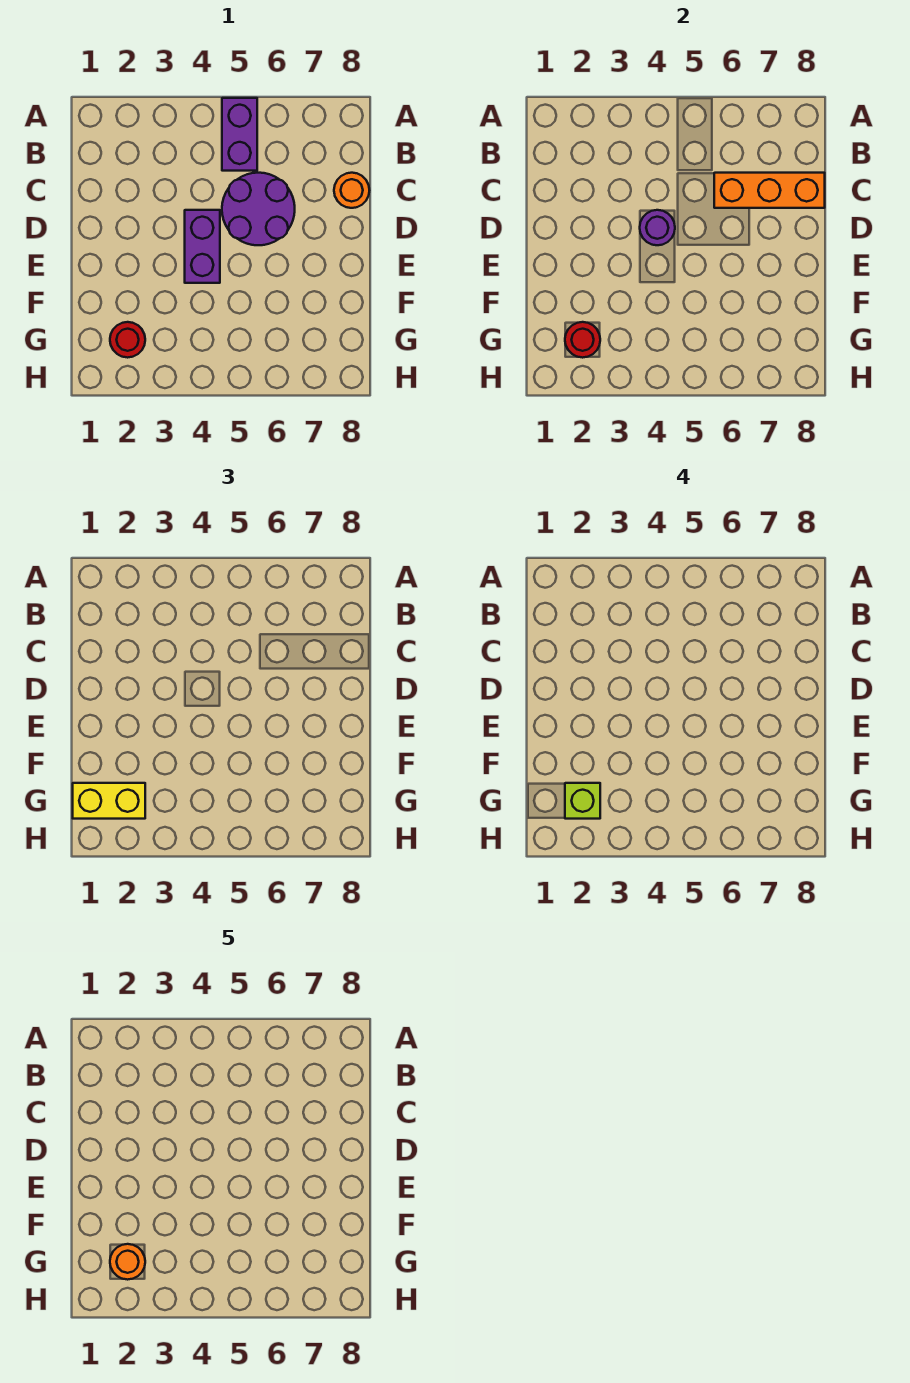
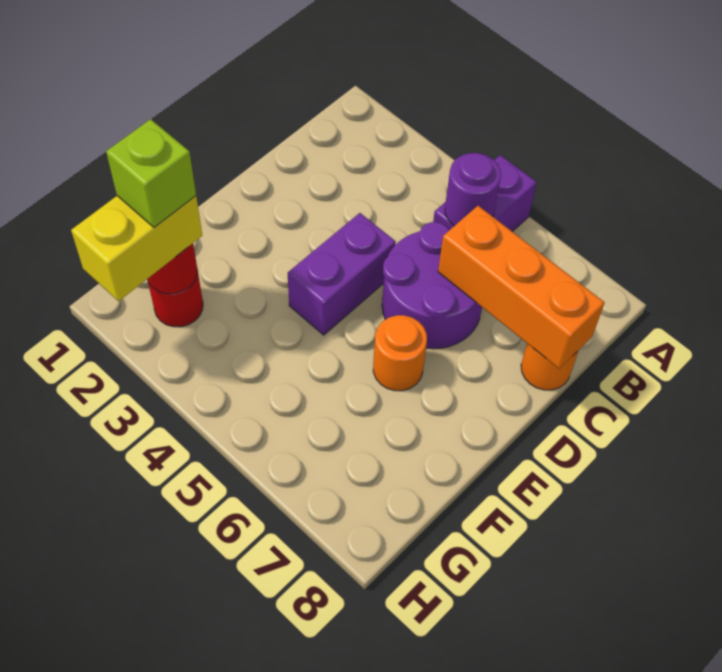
purple round brick D4 level 2 -> purple round brick B5 level 2
yellow brick G1:G2 level 3 -> yellow brick G2:H2 level 3
orange round brick G2 level 5 -> orange round brick E6 level 1

